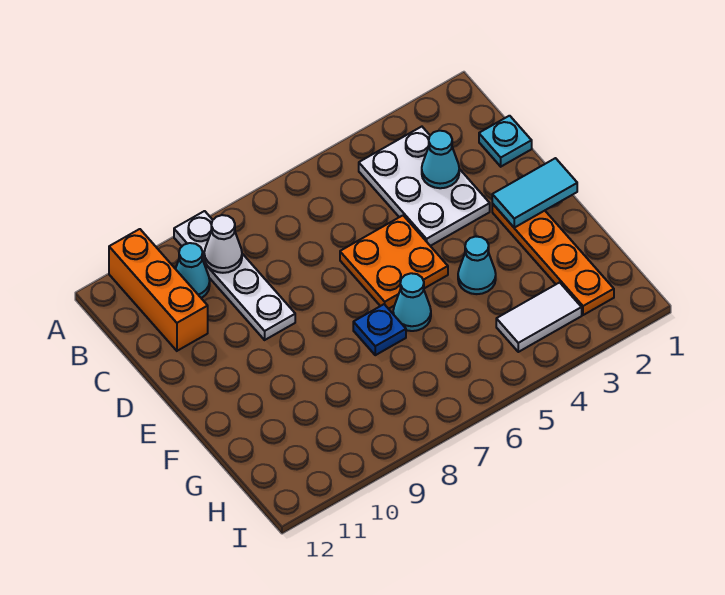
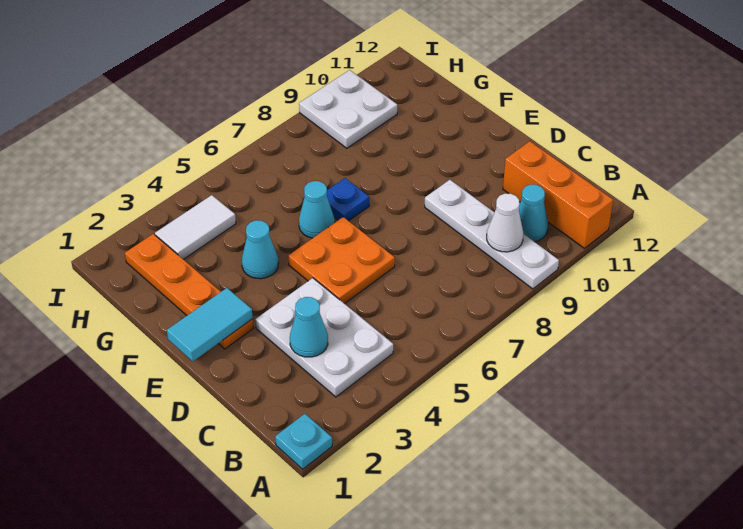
cyan plate C1 level 1 -> cyan plate A1 level 1
none -> white plate H9:I10 level 1

